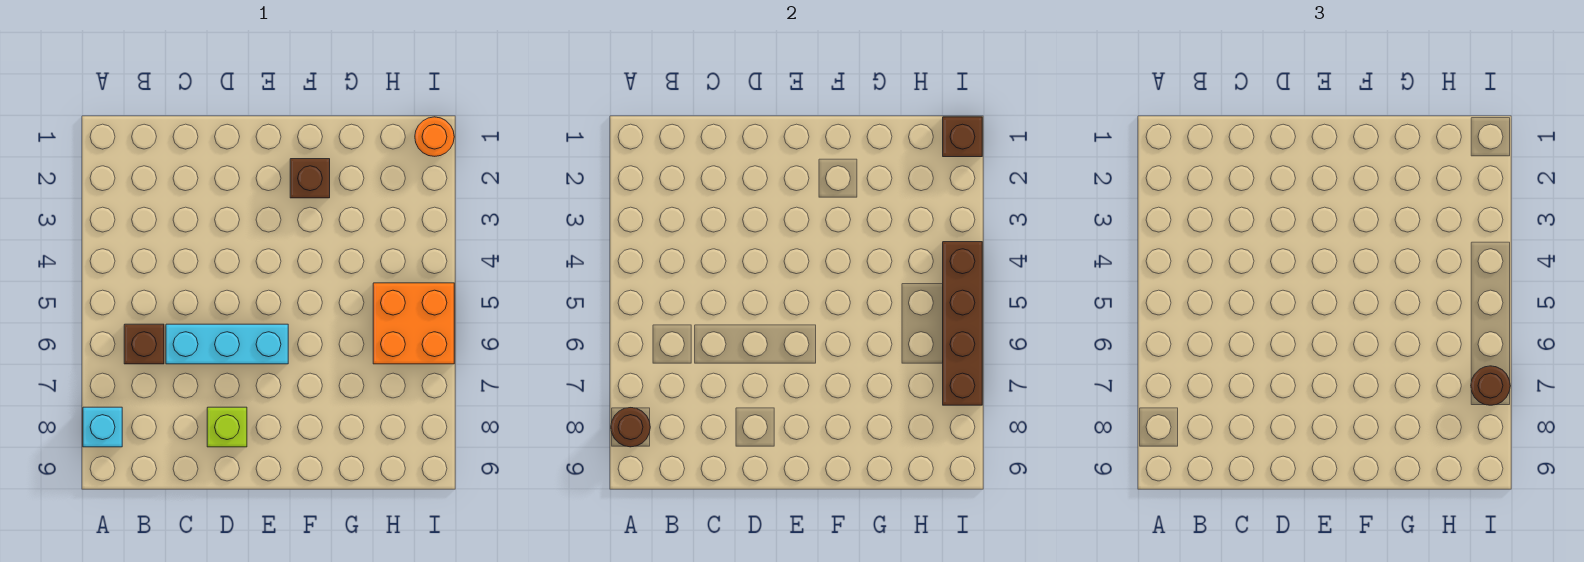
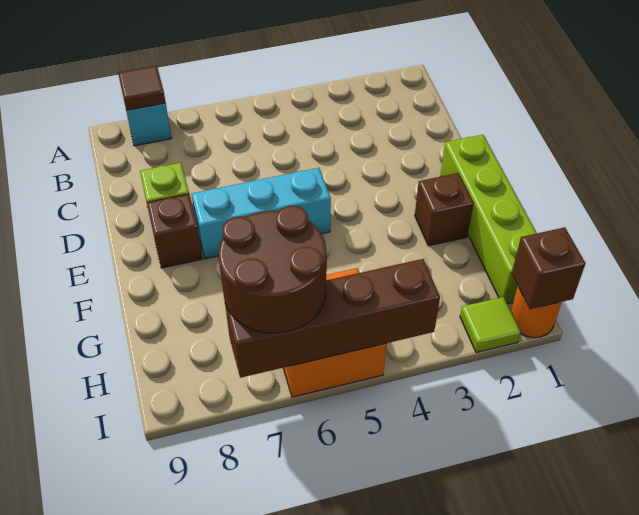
brown round brick A8 level 2 -> brown tile A8 level 2
brown brick B6 level 1 -> brown brick E8 level 1
cyan brick C6:E6 level 1 -> cyan brick E5:E7 level 1
none -> lime brick E1:H1 level 1
none -> lime tile I2 level 1
brown round brick I7 level 3 -> brown round brick H6:I7 level 3

